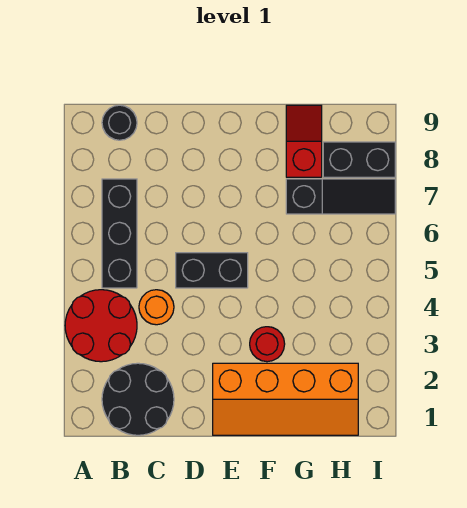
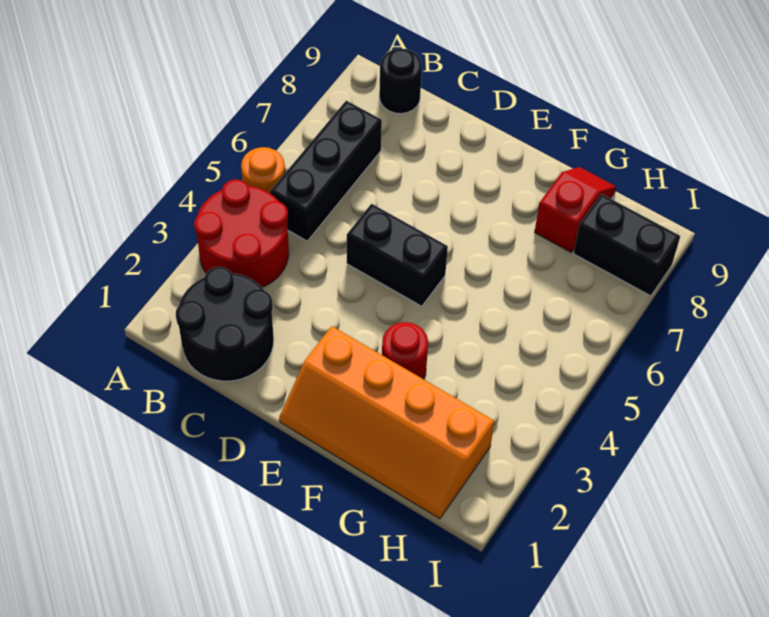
orange round brick C4 level 1 -> orange round brick A5 level 1
black slope G7:I7 level 1 top G -> none

